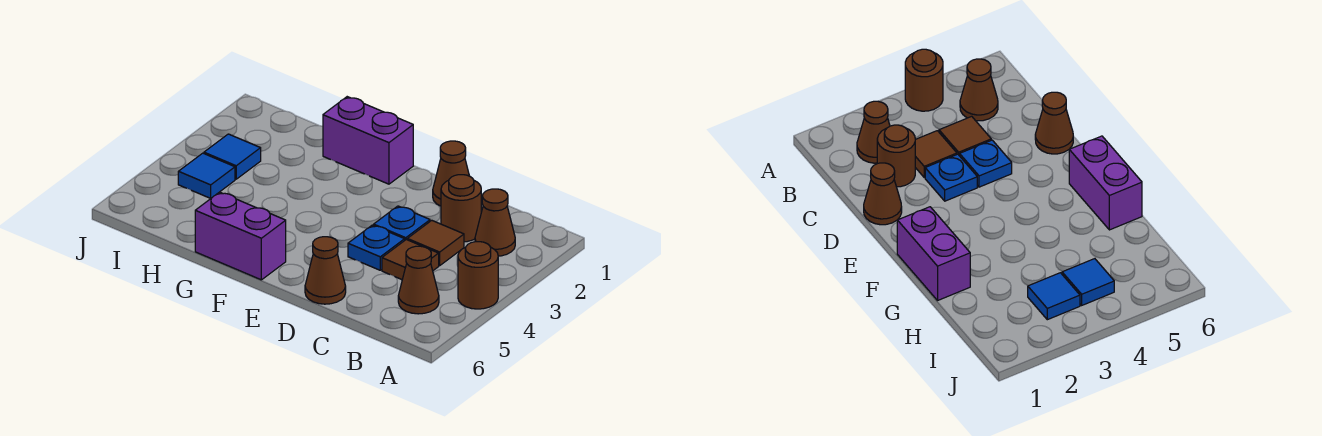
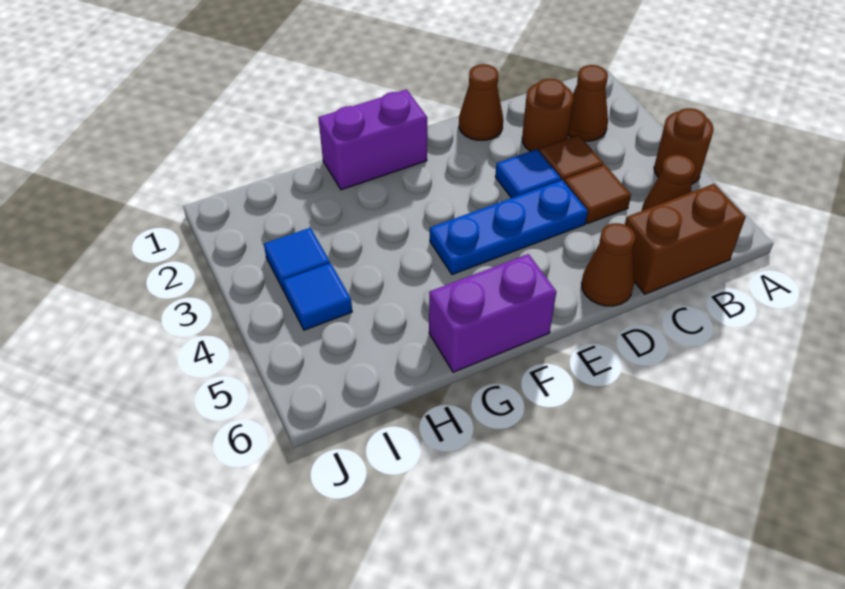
none -> brown brick B6:C6 level 1
blue plate D3 level 1 -> blue tile D3 level 1
blue plate D4 level 1 -> blue plate D4:F4 level 1

